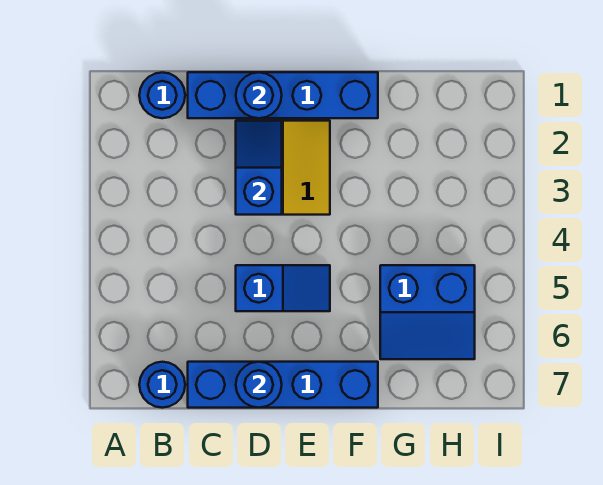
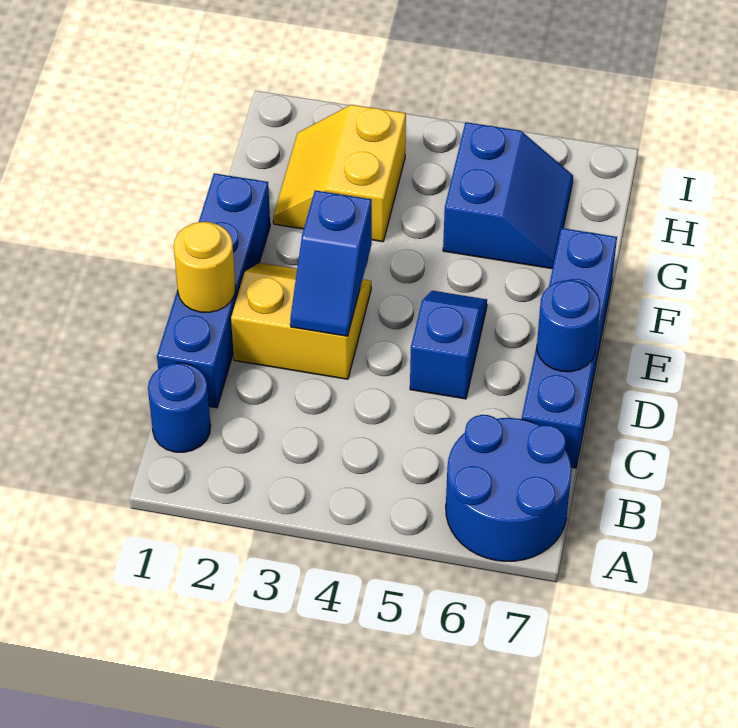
blue round brick B7 level 1 -> blue round brick A6:B7 level 1
blue round brick D1 level 2 -> yellow round brick D1 level 2
blue slope D2:D3 level 2 top 3 -> blue slope D3:E3 level 2 top E
none -> yellow slope G2:H3 level 1 top 3

